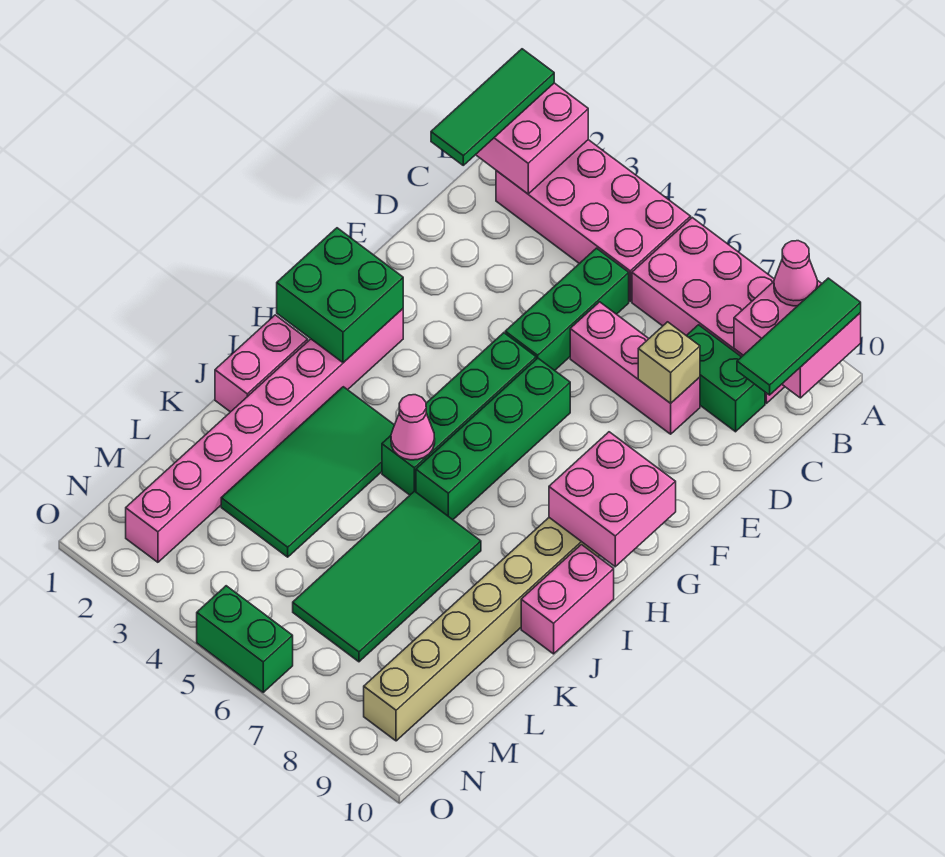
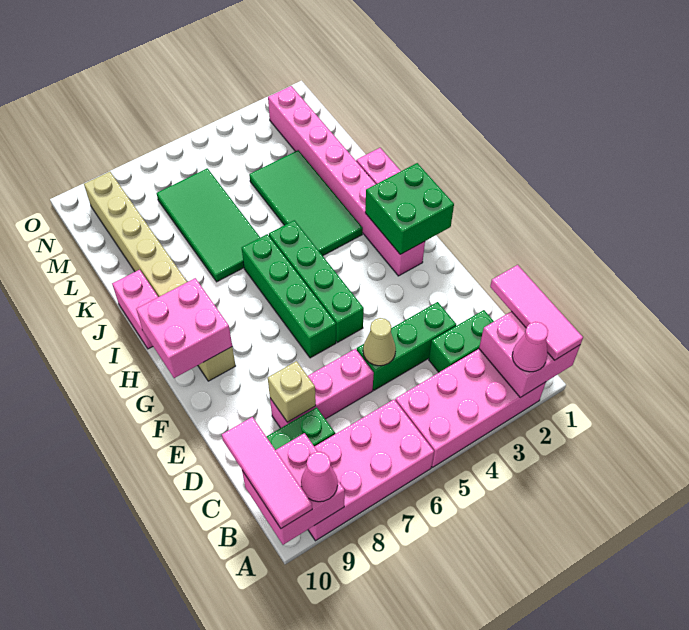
green tile A1:C1 level 3 -> pink tile A1:C1 level 3
green tile A10:C10 level 3 -> pink tile A10:C10 level 3
green brick C5:E5 level 1 -> green brick D3:D5 level 1
none -> tan cone D5 level 2
pink cone I5 level 2 -> pink cone A2 level 3
green brick O5:O6 level 1 -> green brick C2:C3 level 1

